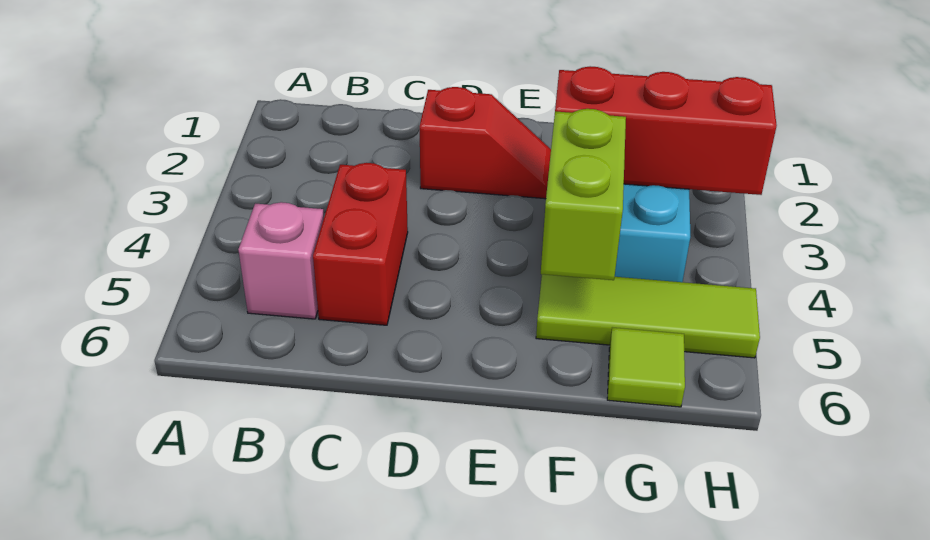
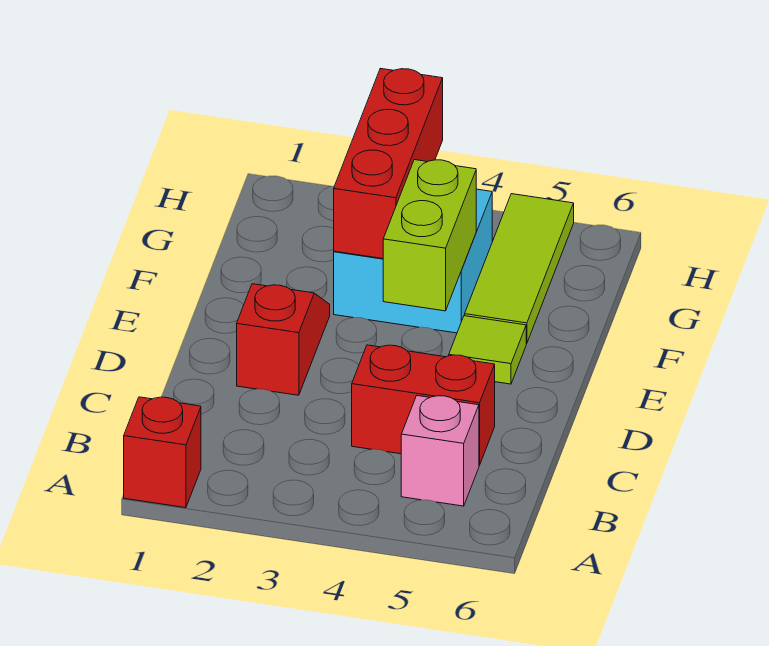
none -> red brick A1 level 1
lime brick F4:F5 level 2 -> lime brick E4:F4 level 2
lime tile G6 level 1 -> lime tile E5 level 1

